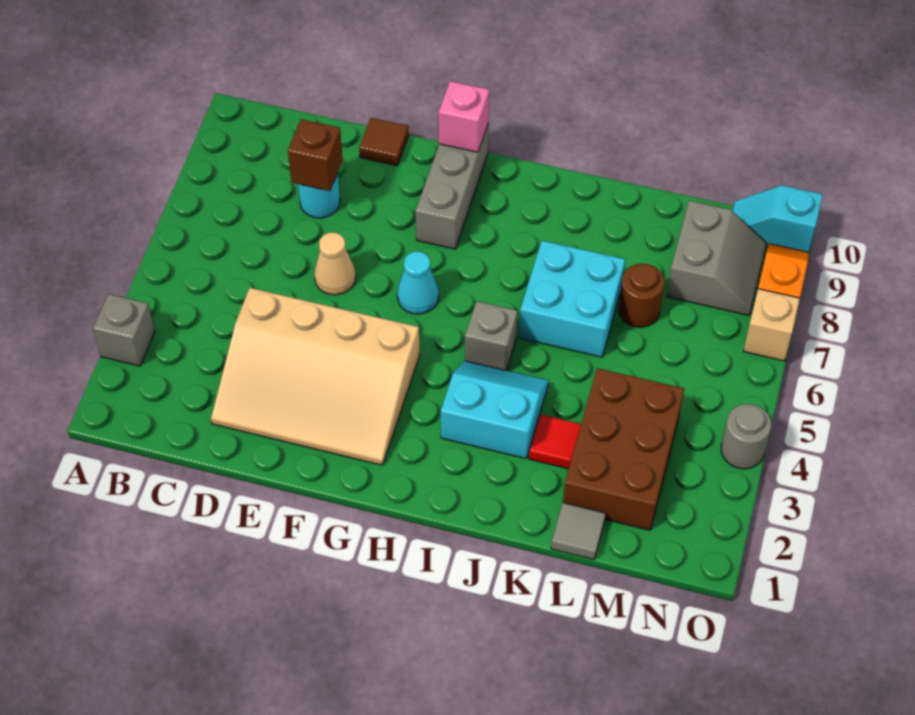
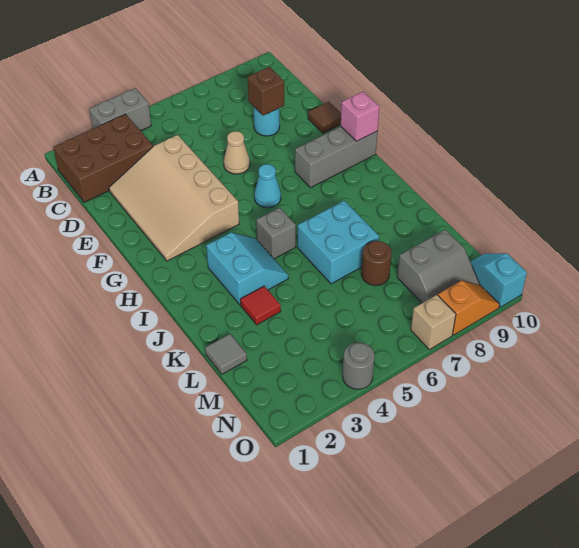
grey brick A3 level 1 -> grey brick A3:A4 level 1
brown brick L2:M4 level 1 -> brown brick B1:C3 level 1

